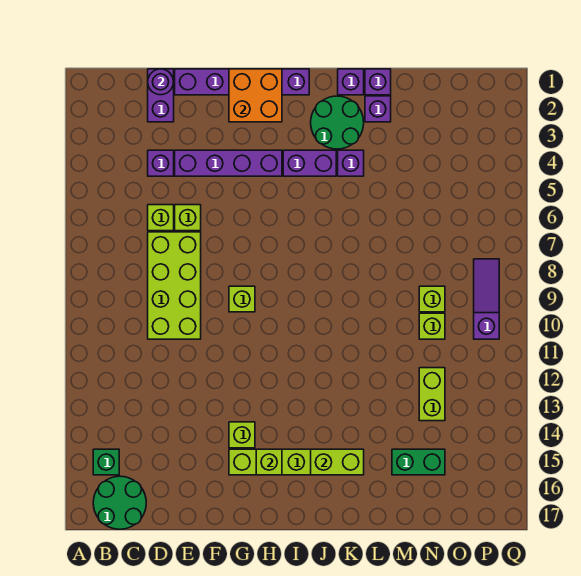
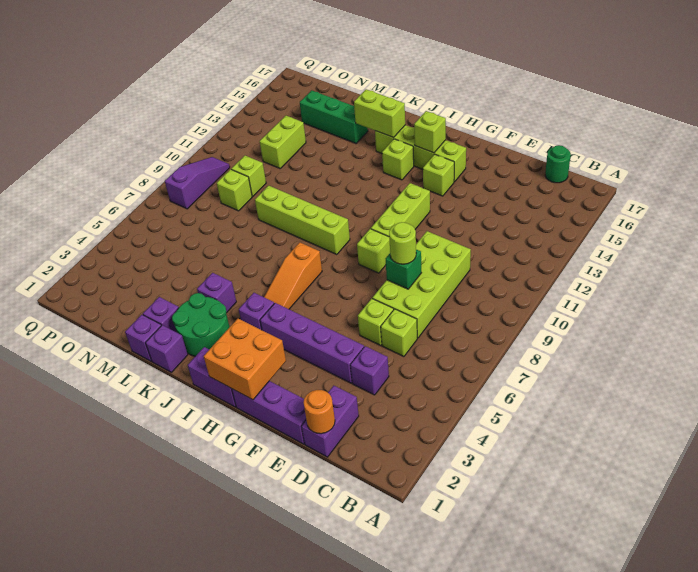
green brick B15 level 1 -> green brick E8 level 2
green round brick B16:C17 level 1 -> green round brick C17 level 1
purple round brick D1 level 2 -> orange round brick D1 level 2
none -> lime round brick E8 level 3
none -> lime brick G10:G12 level 1
purple brick I4:J4 level 1 -> purple brick I4 level 1
none -> orange slope I5:I7 level 1 top 7
none -> lime brick I9:L9 level 1
none -> lime brick I14 level 1
green brick M15:N15 level 1 -> green brick L15:N15 level 1
purple slope P8:P10 level 1 top 10 -> purple slope P8:P10 level 1 top 8

